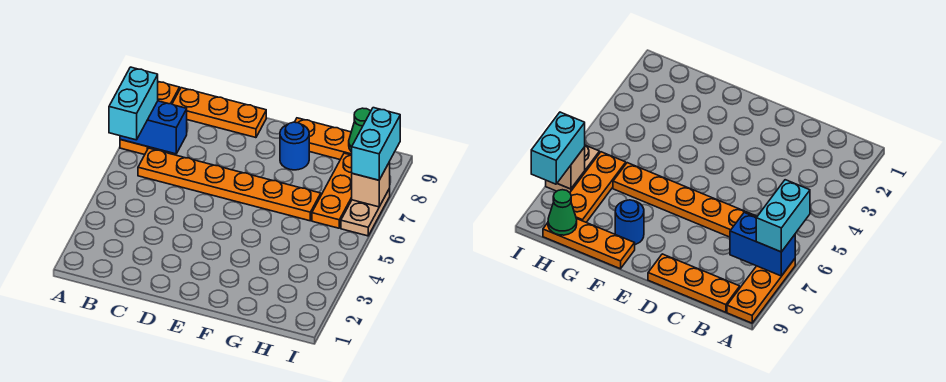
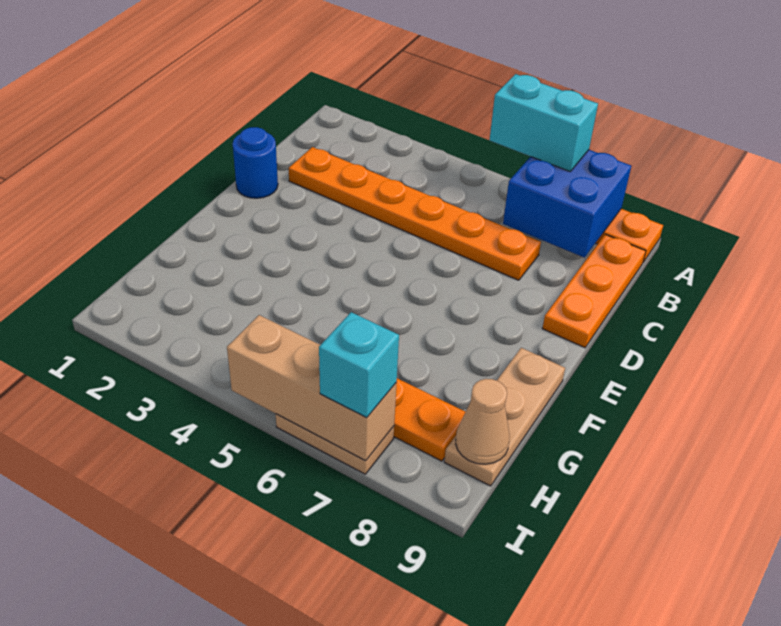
blue brick A7:B7 level 2 -> blue brick A7:B8 level 2
orange plate B6:G6 level 1 -> orange plate C2:C7 level 1
blue round brick F8 level 1 -> blue round brick D1 level 1
orange plate F9:H9 level 1 -> tan plate F9:H9 level 1
green cone H9 level 2 -> tan cone H9 level 2
tan brick I7 level 2 -> tan brick I5:I7 level 2
cyan brick I7:I8 level 3 -> cyan brick I7 level 3

